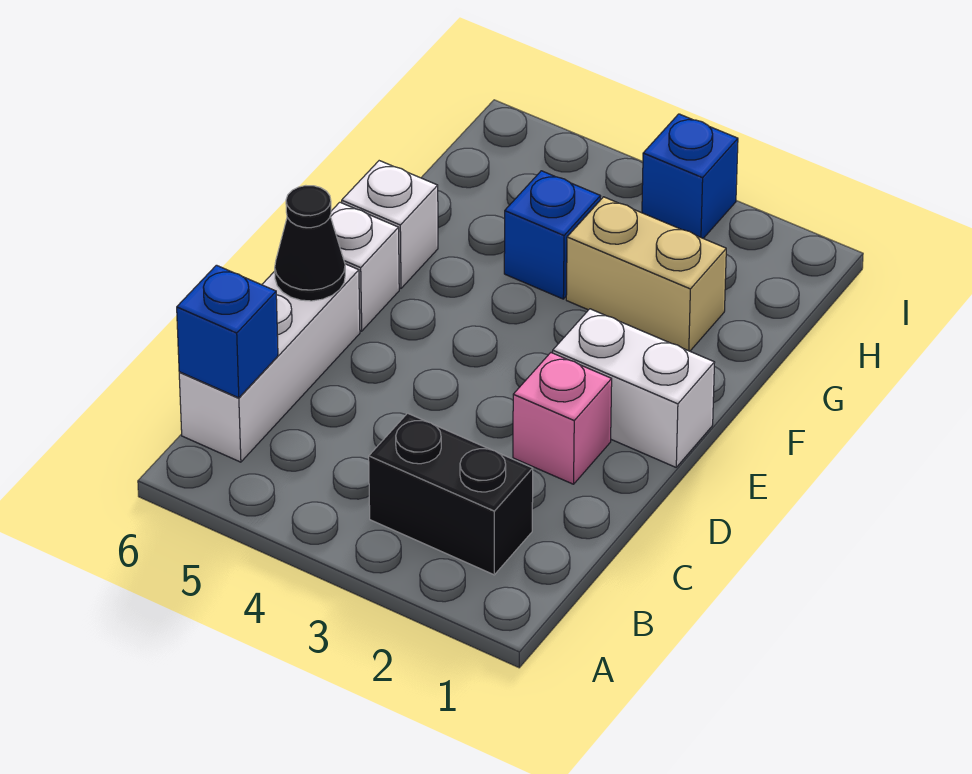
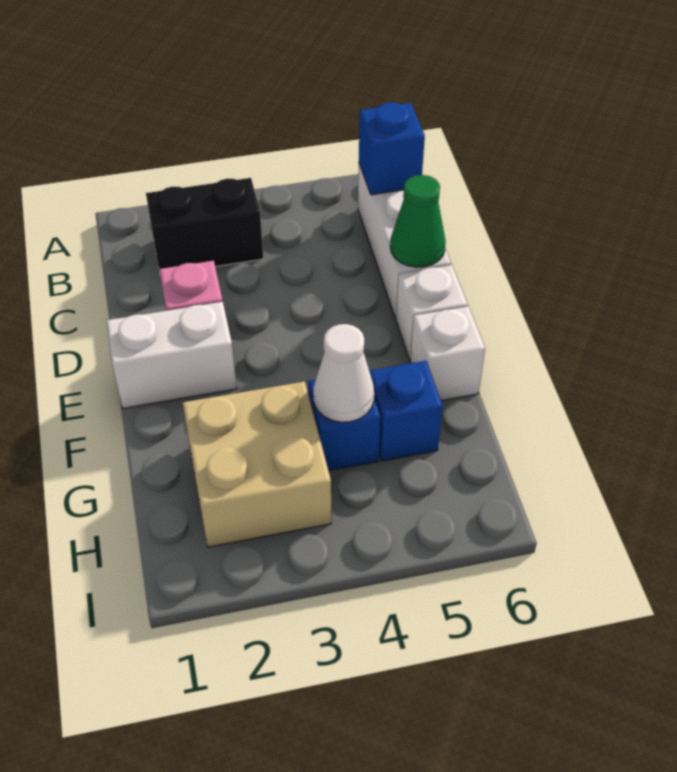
black cone D6 level 2 -> green cone D6 level 2
tan brick G2:G3 level 1 -> tan brick G2:H3 level 1
none -> white cone G4 level 2
blue brick I3 level 1 -> blue brick G5 level 1

